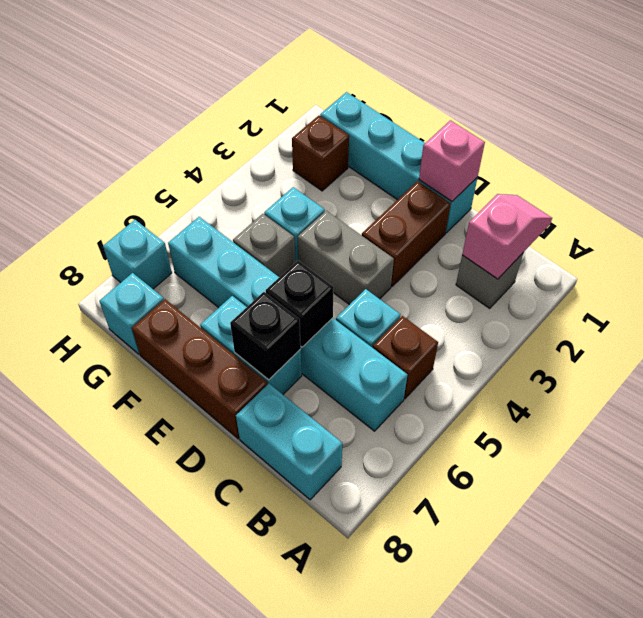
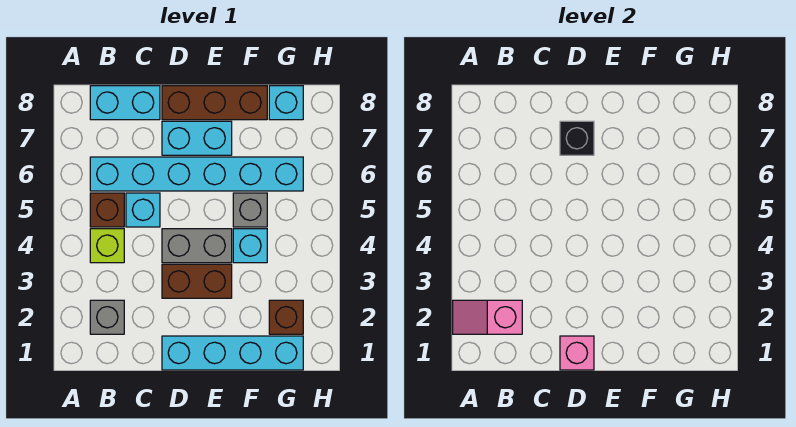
pink slope B1:B2 level 2 top 2 -> pink slope A2:B2 level 2 top B
none -> lime brick B4 level 1
brown brick D2:D3 level 1 -> brown brick D3:E3 level 1
black brick D6 level 2 -> none
cyan brick H7 level 1 -> none

